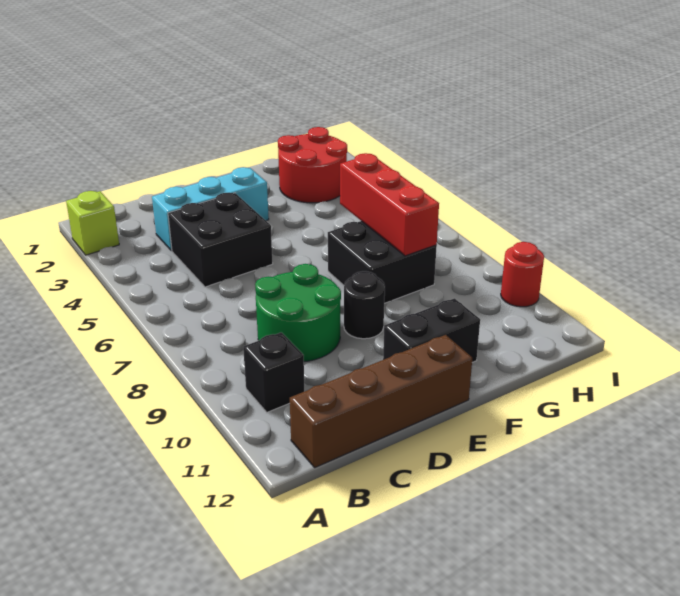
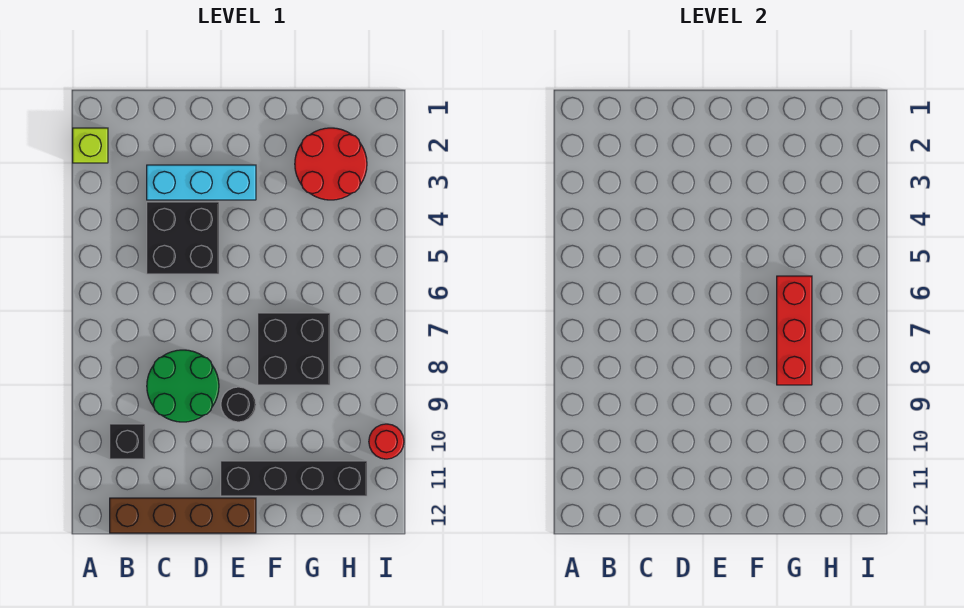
black brick E11:F11 level 1 -> black brick E11:H11 level 1

